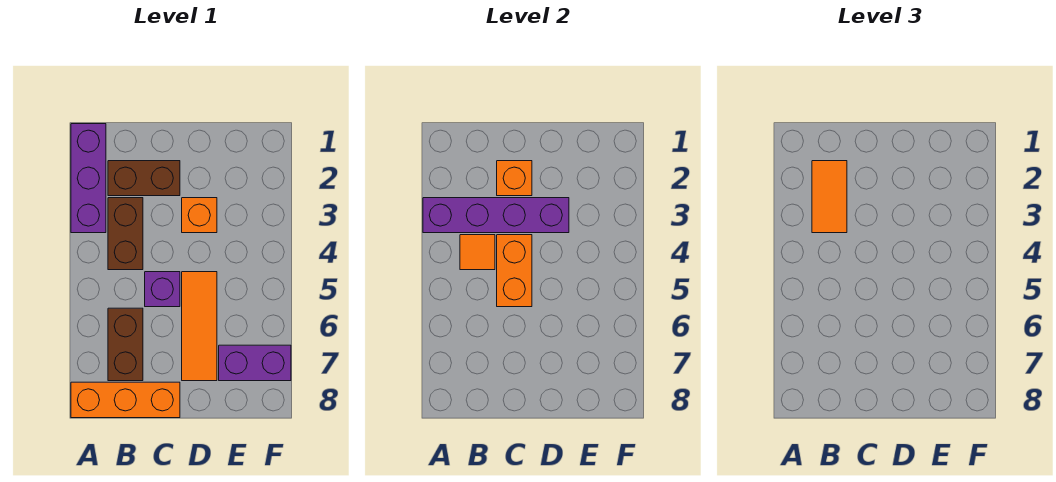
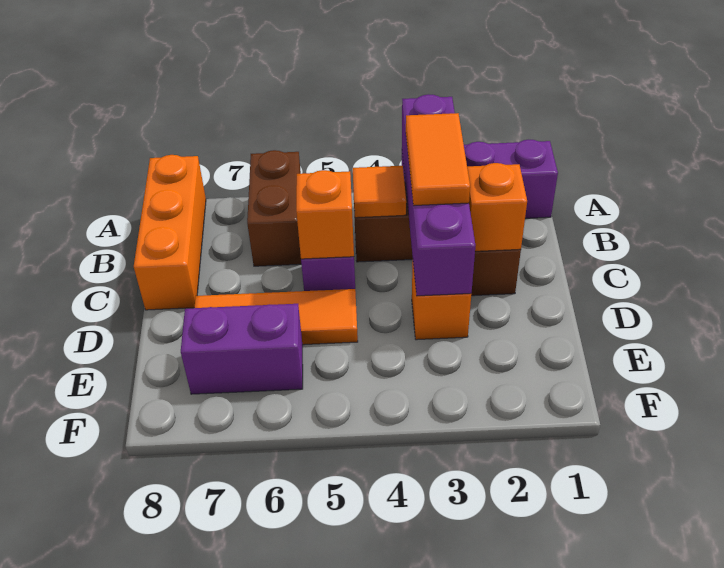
orange tile B2:B3 level 3 -> orange tile B3:C3 level 3
brown brick B6:B7 level 1 -> brown brick A6:B6 level 1
orange brick C4:C5 level 2 -> orange brick C5 level 2
purple brick E7:F7 level 1 -> purple brick E6:E7 level 1

